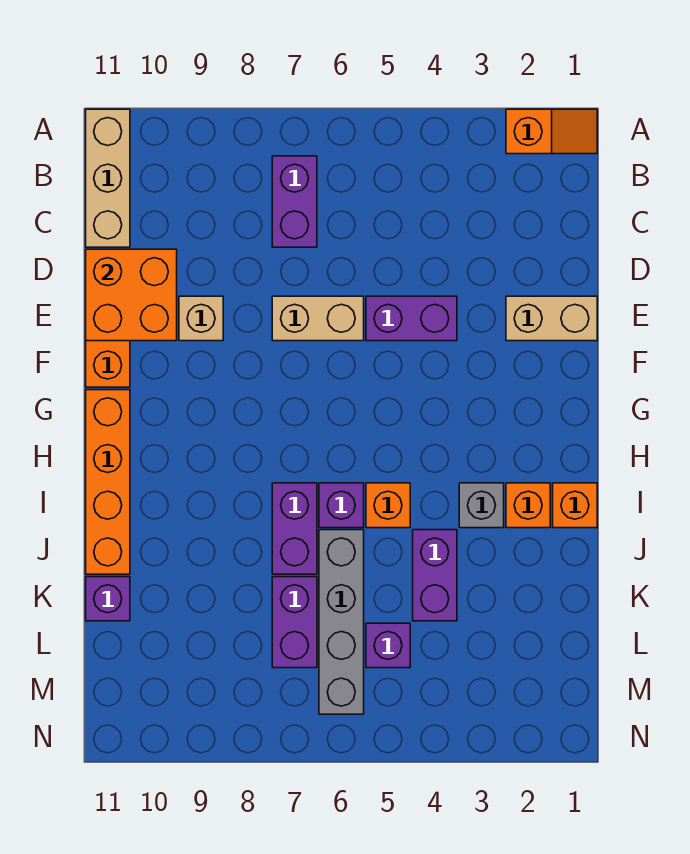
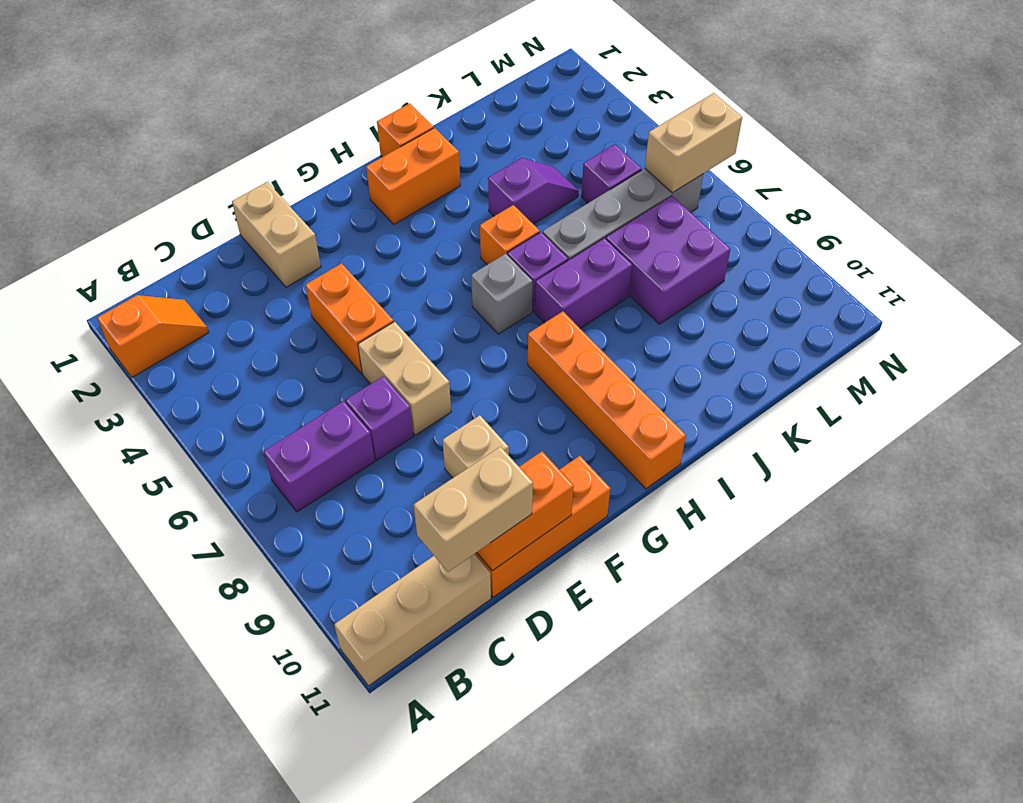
orange slope A1:A2 level 1 top 2 -> orange slope A2:B2 level 1 top A
none -> tan brick C11:D11 level 3
orange brick D10:E11 level 2 -> orange brick D11:E11 level 2
purple brick E4:E5 level 1 -> orange brick E4:E5 level 1
orange brick G11:J11 level 1 -> orange brick H8:H11 level 1
orange brick I2 level 1 -> orange brick H2:I2 level 1
grey brick I3 level 1 -> grey brick H6 level 1
purple brick J4:K4 level 1 -> purple slope J4:K4 level 1 top J
purple brick K7:L7 level 1 -> purple brick K7:L8 level 1
purple brick K11 level 1 -> purple brick D7 level 1
none -> tan brick M6:N6 level 2

